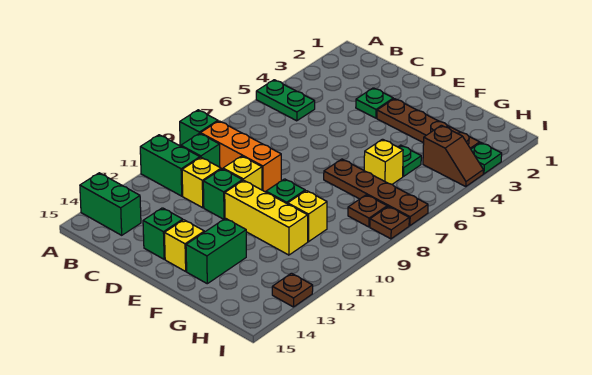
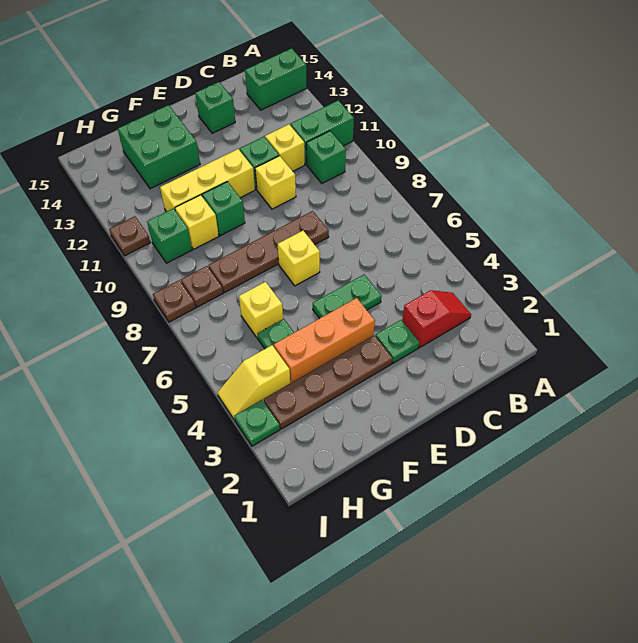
green plate A5:B5 level 1 -> green plate D5:E5 level 1
green brick A9 level 1 -> green brick H10 level 1
none -> red slope B3:C3 level 1 top C
orange brick B9:D9 level 1 -> orange brick E4:G4 level 1
yellow brick E14 level 1 -> yellow brick E7 level 1
brown plate F7:I7 level 1 -> brown plate D8:G8 level 1
green brick F13:F14 level 1 -> green brick F13:G14 level 1
brown slope H4:I4 level 1 top H -> yellow slope H4:I4 level 1 top H
brown plate I13 level 1 -> brown plate I11 level 1

